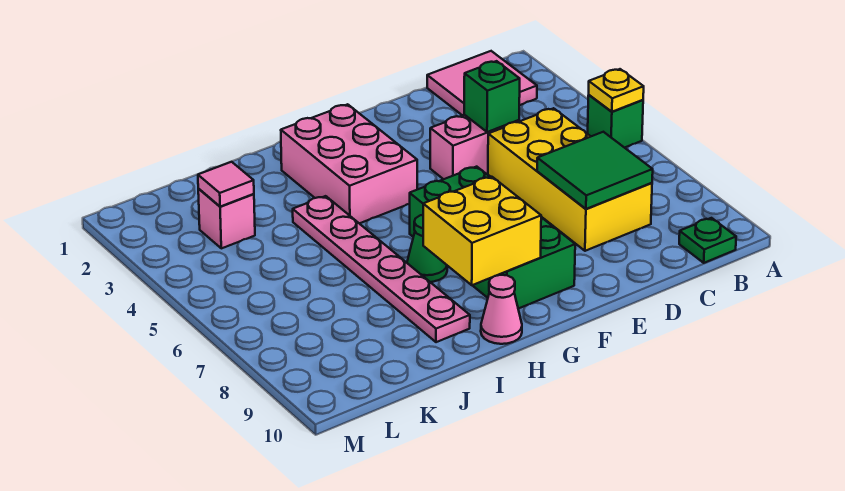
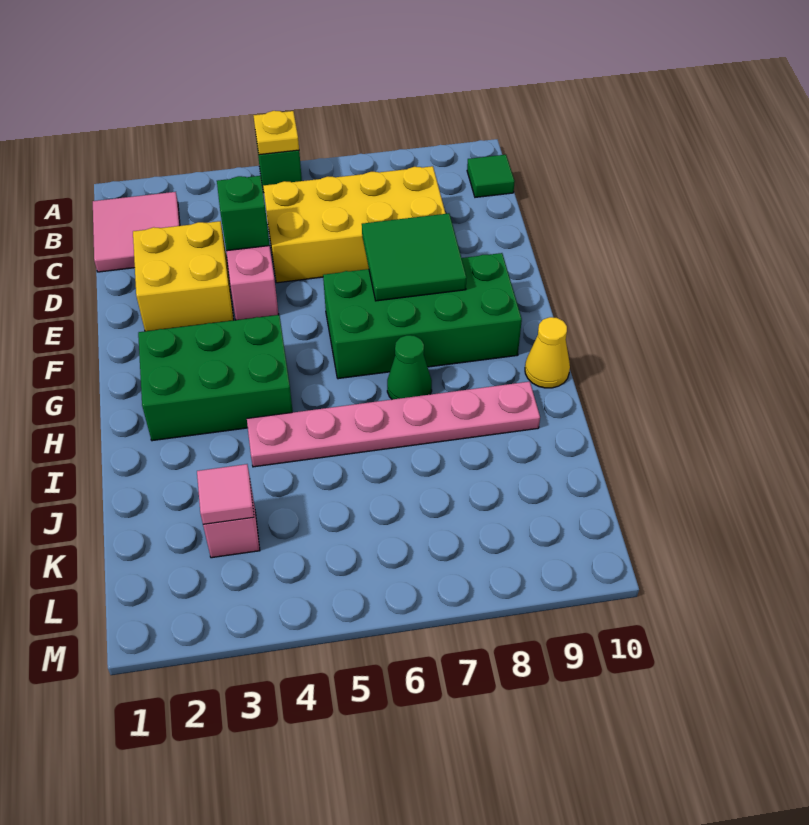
green plate B10 level 1 -> green tile B10 level 1
green tile C7:D8 level 2 -> green tile E7:F8 level 2
pink brick G2:H4 level 1 -> green brick G2:H4 level 1
yellow brick G8:H9 level 2 -> yellow brick D2:E3 level 1
pink cone H10 level 1 -> yellow cone H10 level 1

